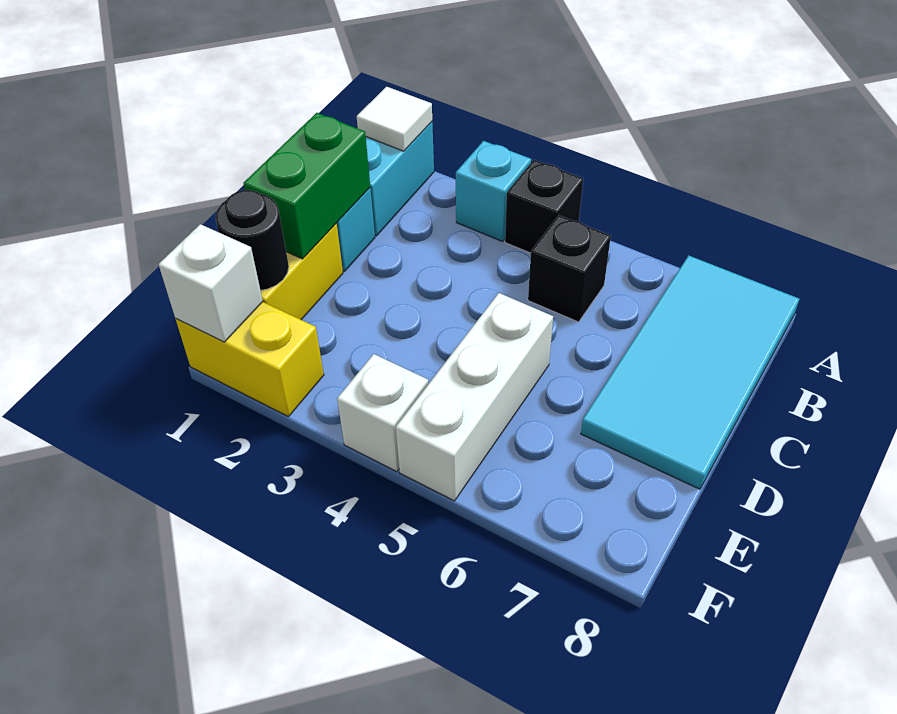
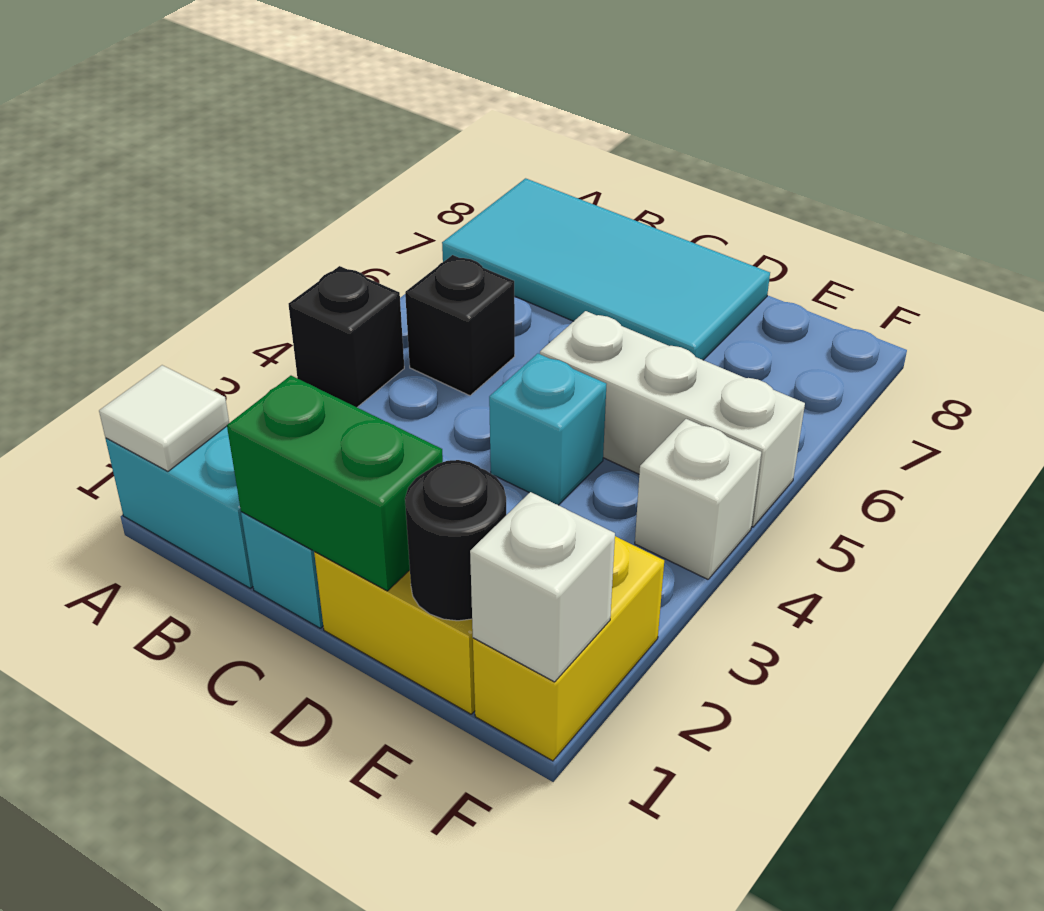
cyan brick A3 level 1 -> cyan brick D4 level 1

